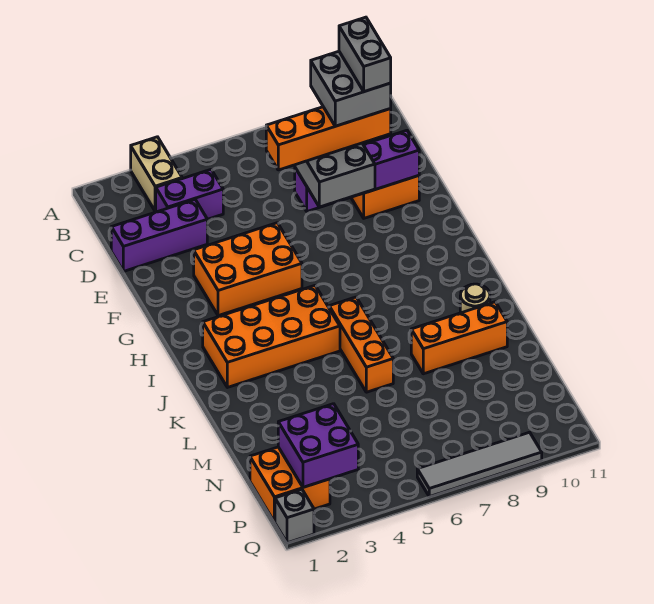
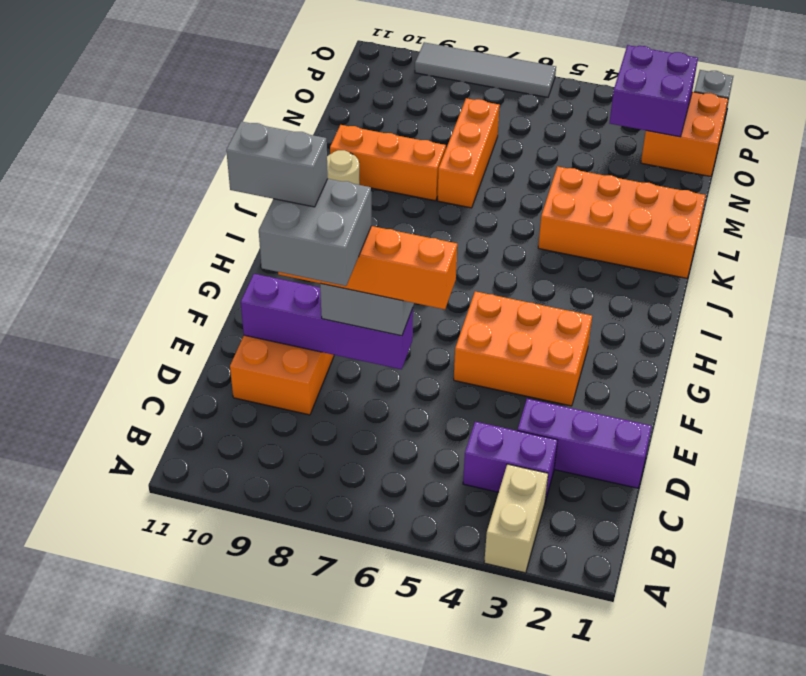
grey brick D9:E9 level 6 -> grey brick E9:E10 level 6
orange brick I2:J5 level 1 -> orange brick K1:L4 level 1
orange brick J6:L6 level 1 -> orange brick L7:N7 level 1

